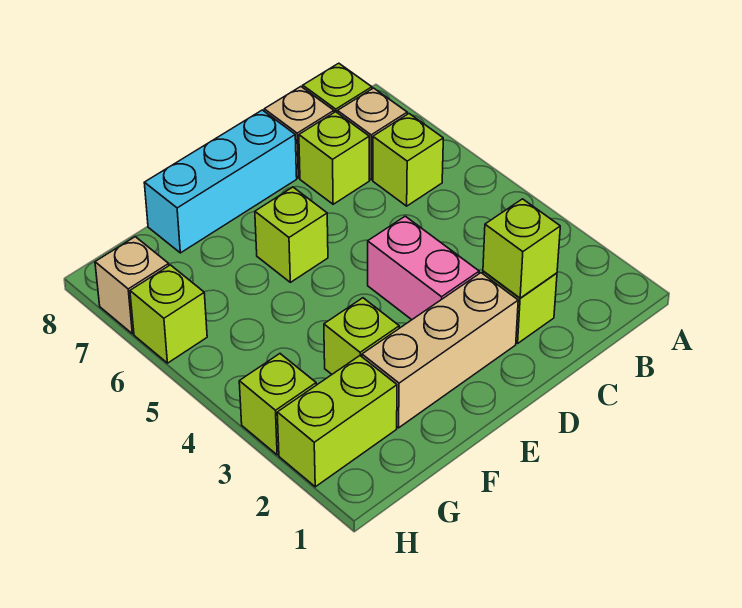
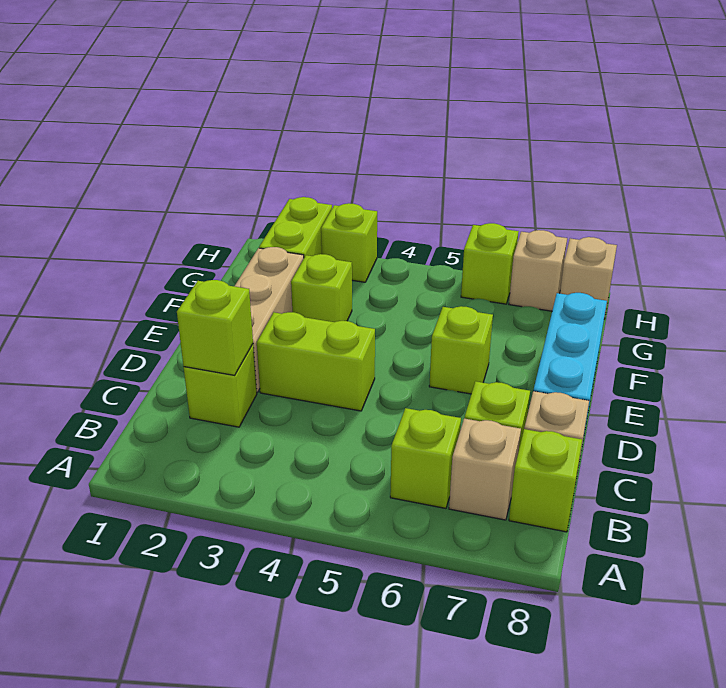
pink brick D3:D4 level 1 -> lime brick D3:D4 level 1
none -> tan brick H8 level 1

